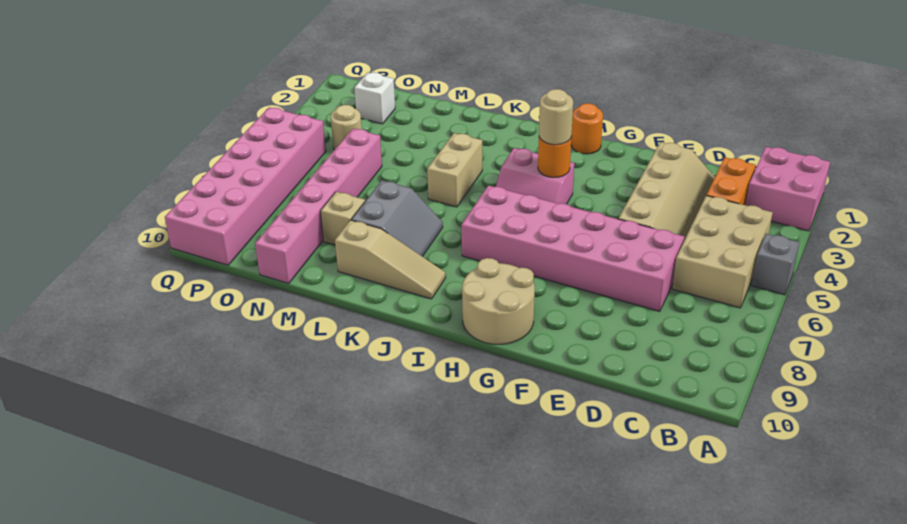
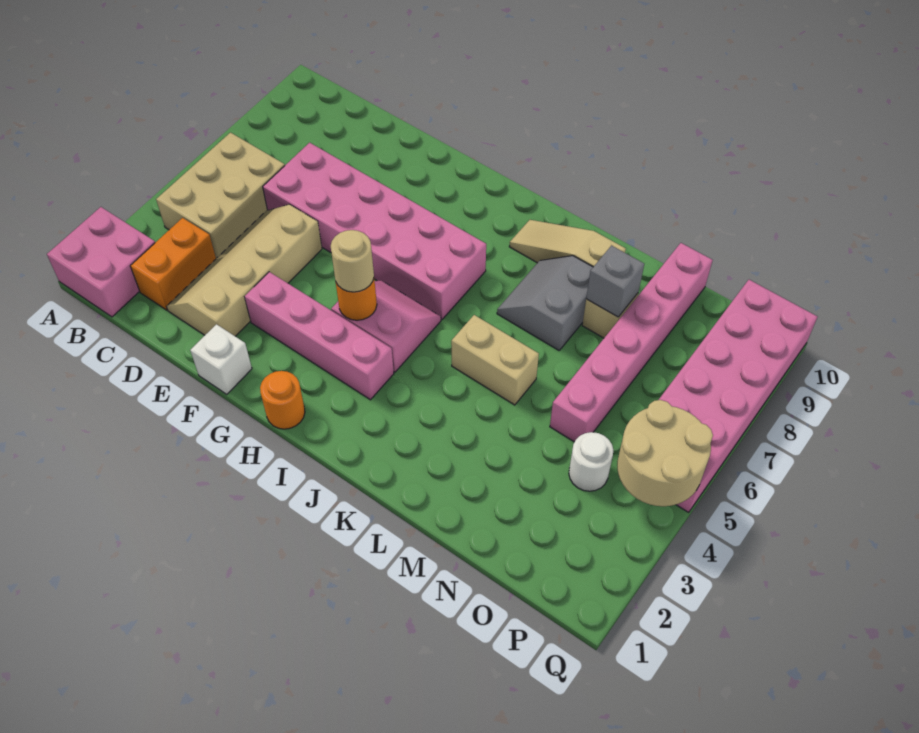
grey brick A5 level 1 -> grey brick M8 level 2
none -> pink brick F3:I3 level 1
tan round brick G9:H10 level 1 -> tan round brick P4:Q5 level 2
tan brick K4:K5 level 1 -> tan brick K5:L5 level 1
white brick O2 level 1 -> white brick F1 level 1
tan round brick O4 level 1 -> white round brick O4 level 1

